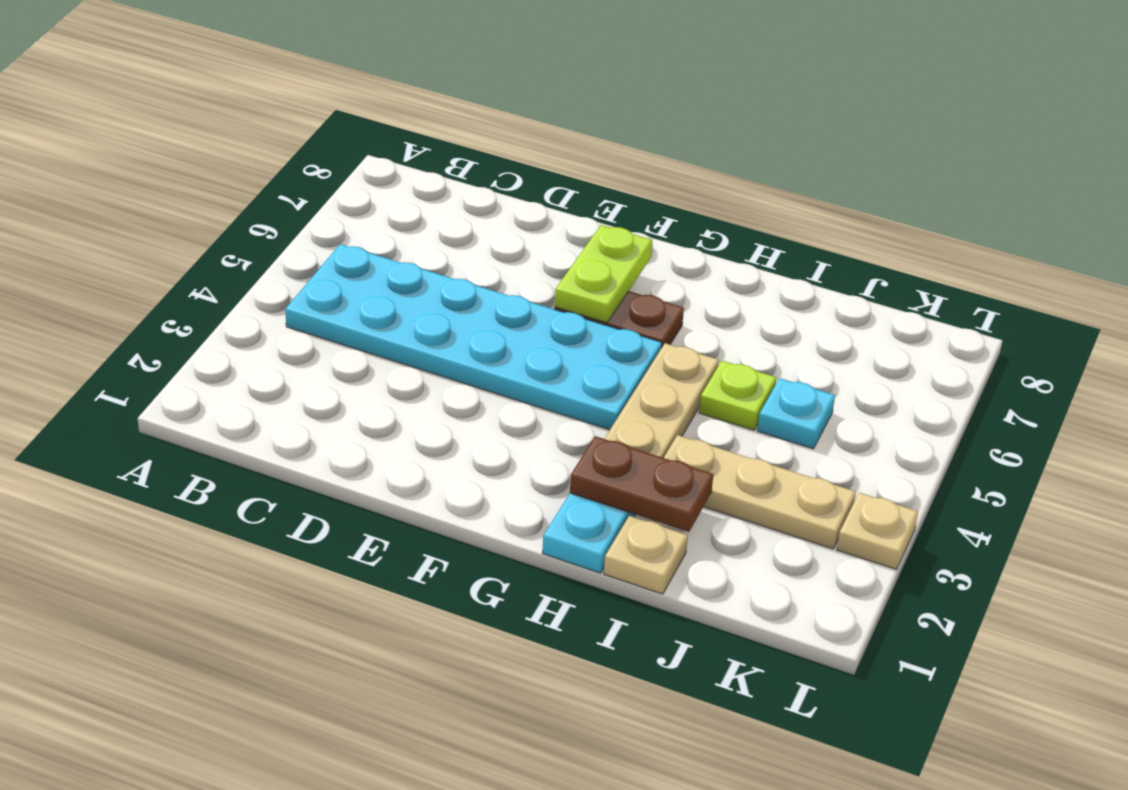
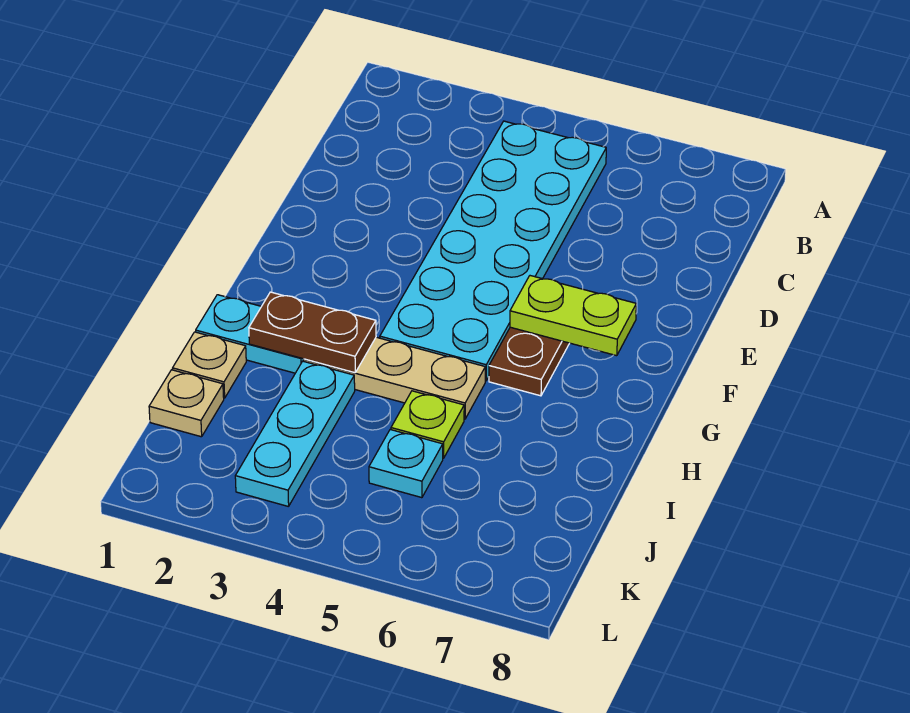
brown plate H2:I2 level 2 -> brown plate H2:H3 level 2
tan plate I3:K3 level 1 -> cyan plate I3:K3 level 1
tan plate L3 level 1 -> tan plate J1 level 1

